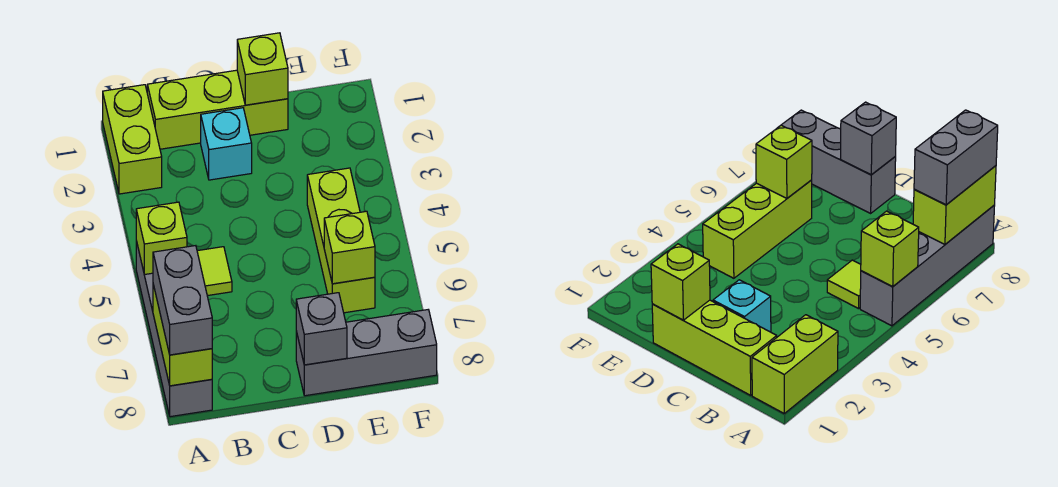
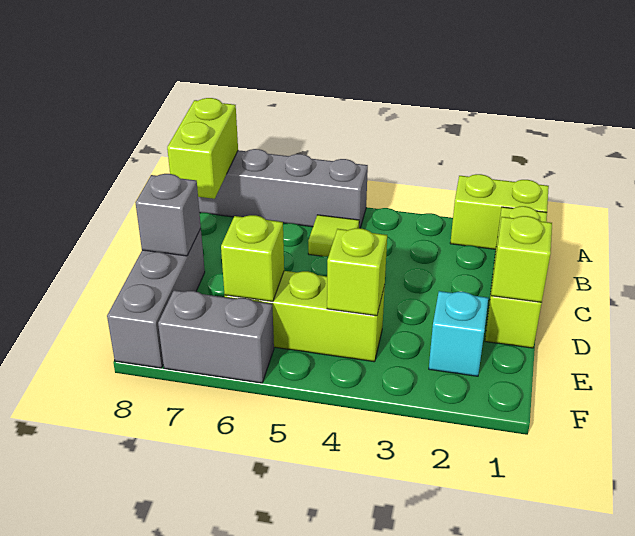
lime brick A5 level 2 -> lime brick E4 level 2
lime brick A7:A8 level 2 -> lime brick A8:B8 level 2
grey brick A7:A8 level 3 -> grey brick F6:F7 level 1
cyan brick C2 level 1 -> cyan brick E2 level 1

